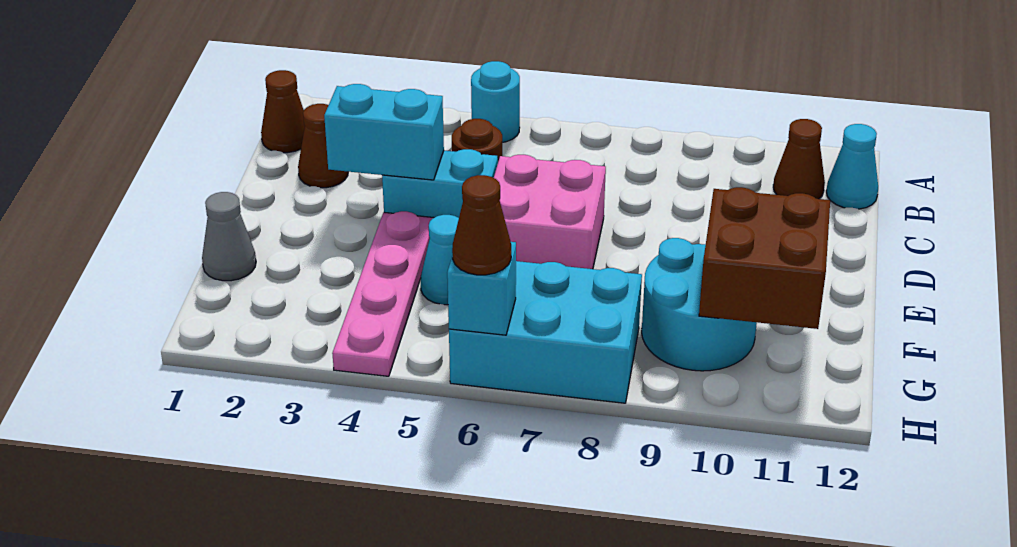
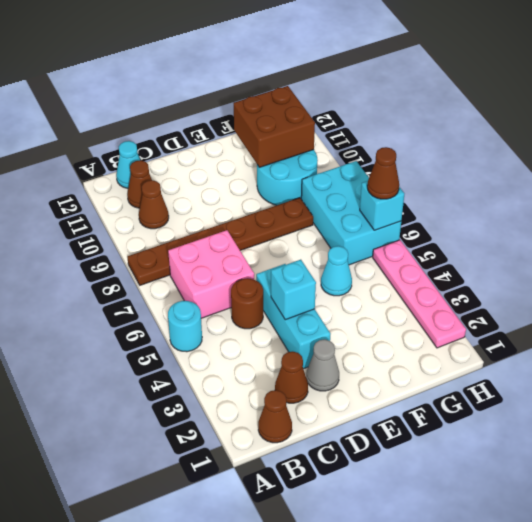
none -> brown plate A8:F8 level 1
none -> brown cone B10 level 1
cyan brick D3:D4 level 2 -> cyan brick D4 level 2
cyan brick D4:D5 level 1 -> cyan brick D3:D5 level 1
pink brick D6:E7 level 1 -> pink brick B6:C7 level 1
pink plate E4:H4 level 1 -> pink plate H2:H5 level 1
grey cone F1 level 1 -> grey cone D2 level 1

